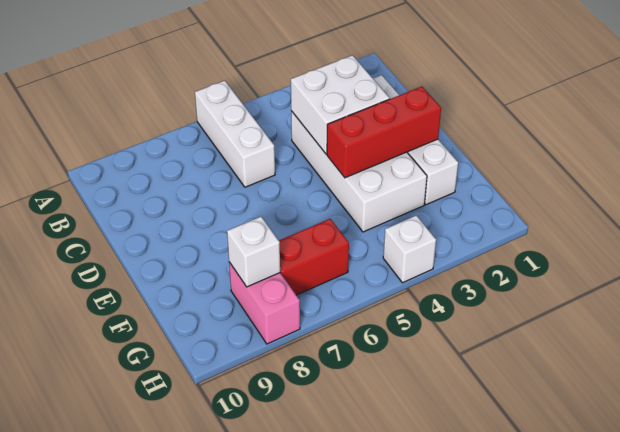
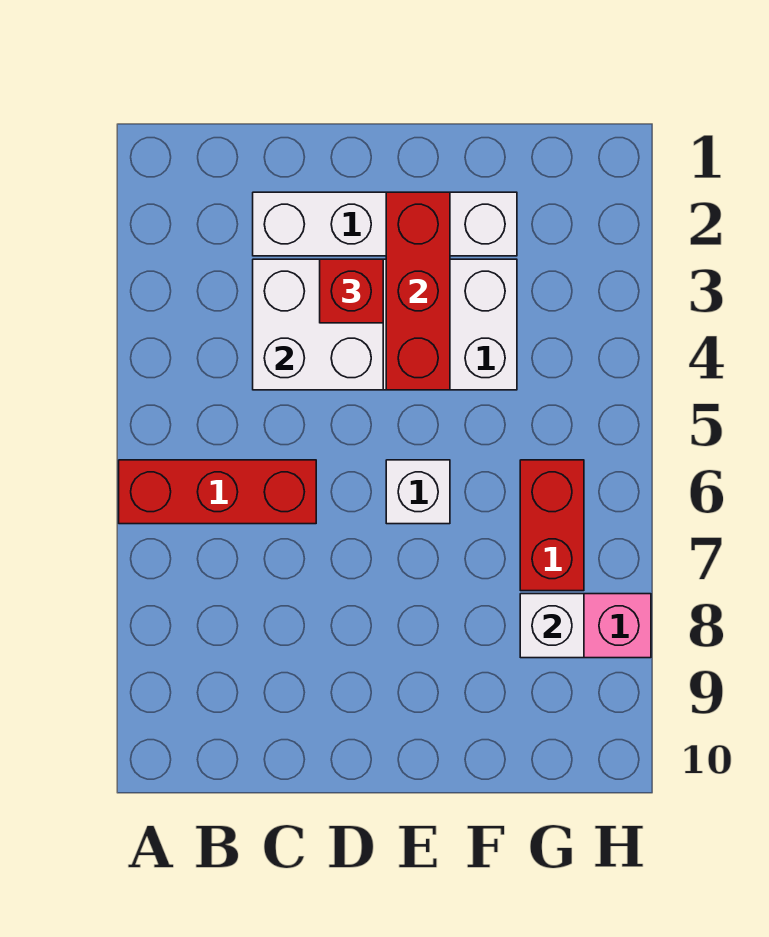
white brick A6:C6 level 1 -> red brick A6:C6 level 1
none -> red brick D3 level 3
white brick H4 level 1 -> white brick E6 level 1

